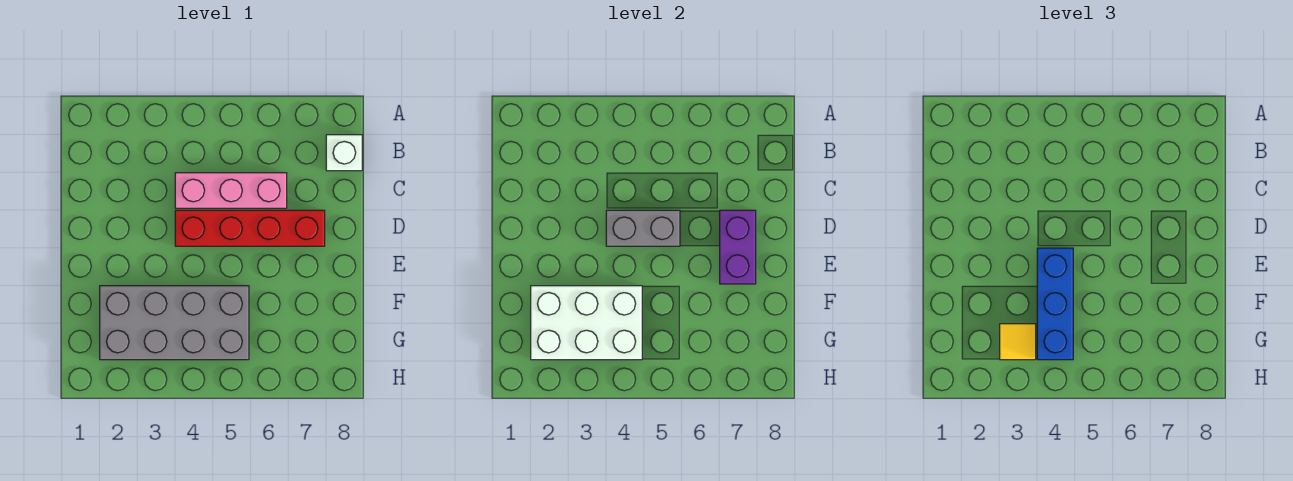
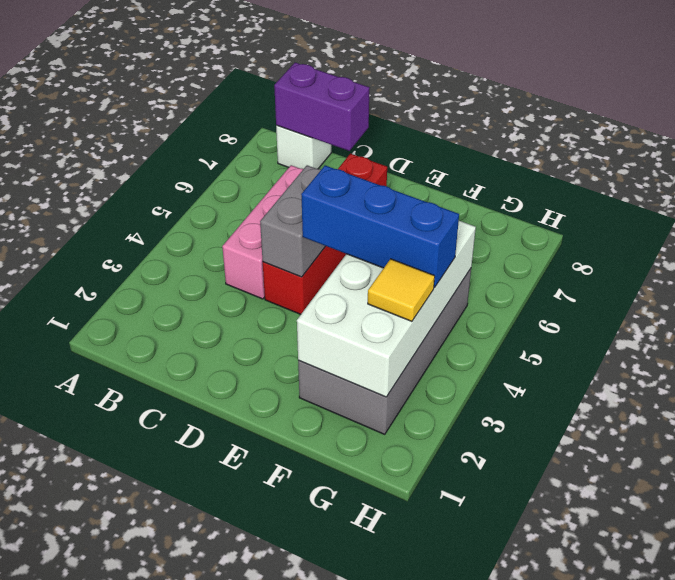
purple brick D7:E7 level 2 -> purple brick B8:C8 level 2
white brick F2:G4 level 2 -> white brick F2:G5 level 2

